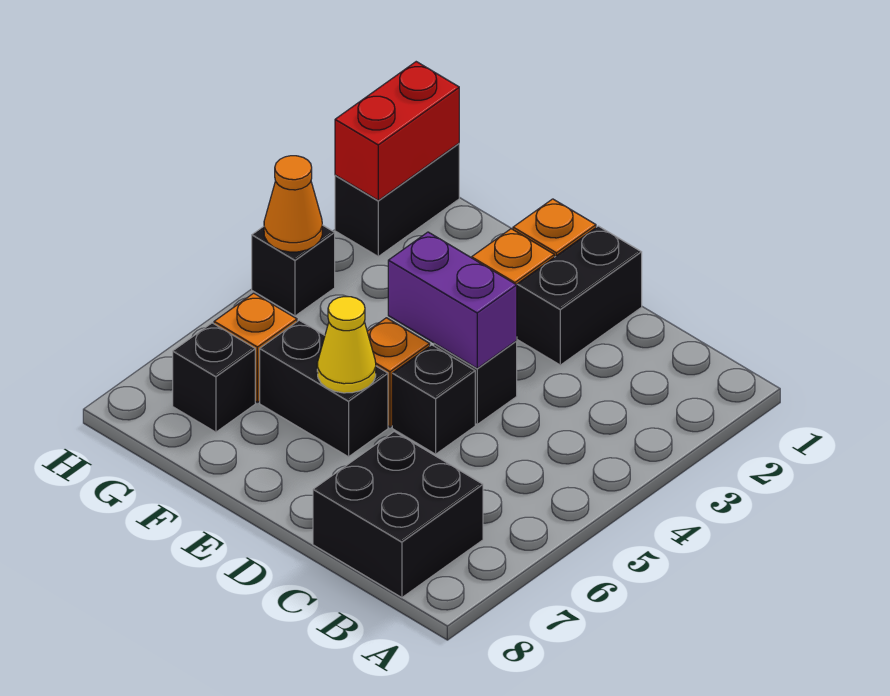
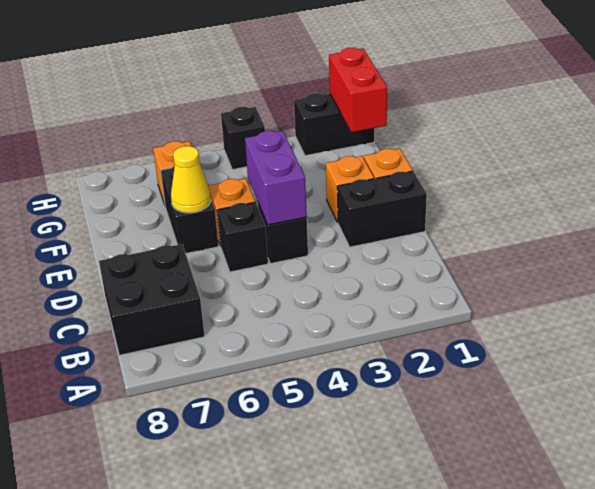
black brick G7 level 1 -> none
red brick H1:H2 level 2 -> red brick G1:H1 level 2
orange cone H4 level 2 -> none

